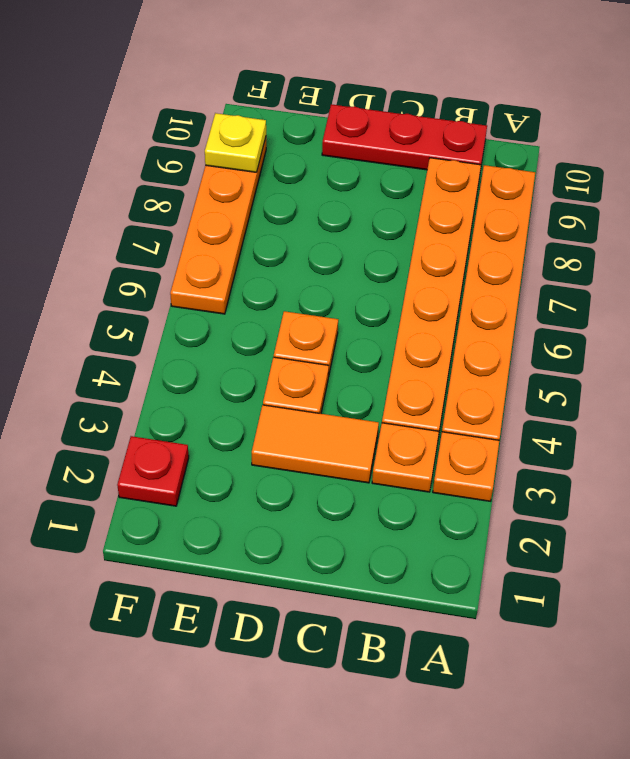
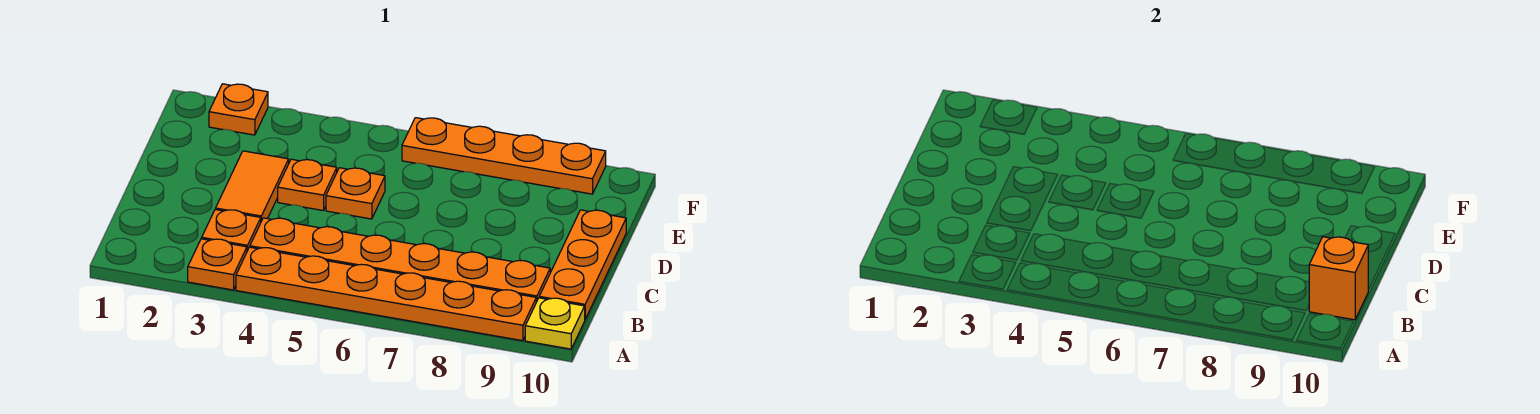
red plate B10:D10 level 1 -> orange plate B10:D10 level 1
none -> orange brick B10 level 2
red plate F2 level 1 -> orange plate F2 level 1
yellow plate F9 level 2 -> yellow plate A10 level 1

